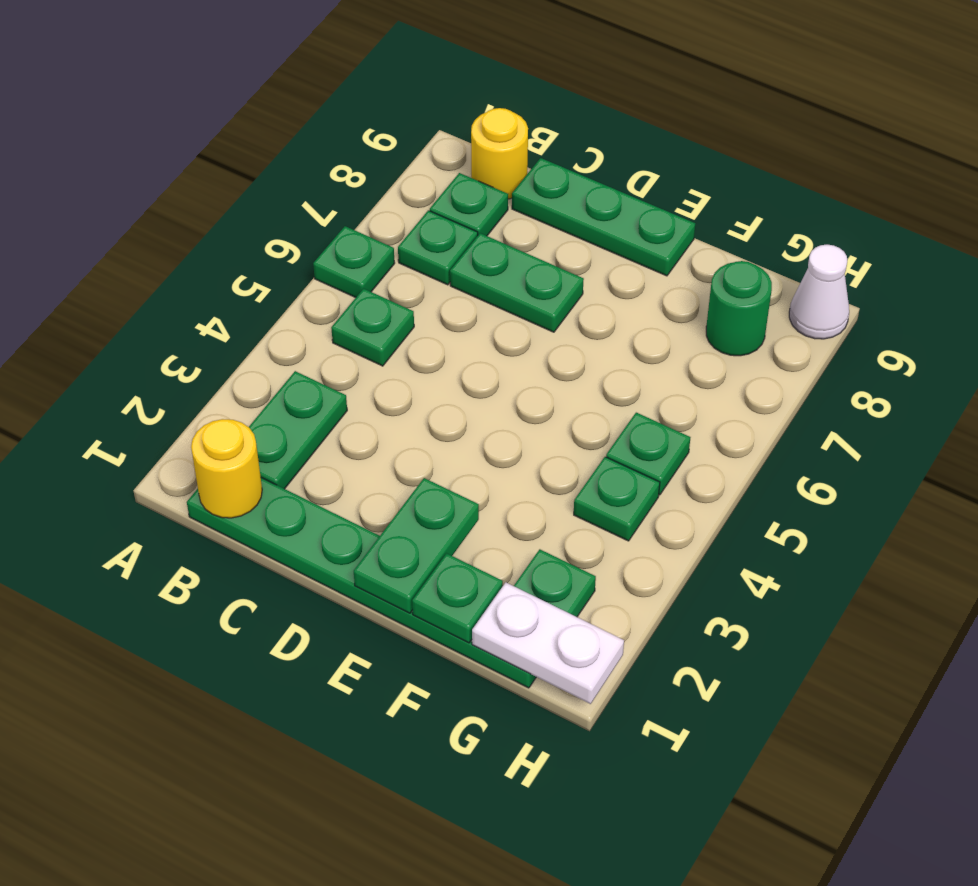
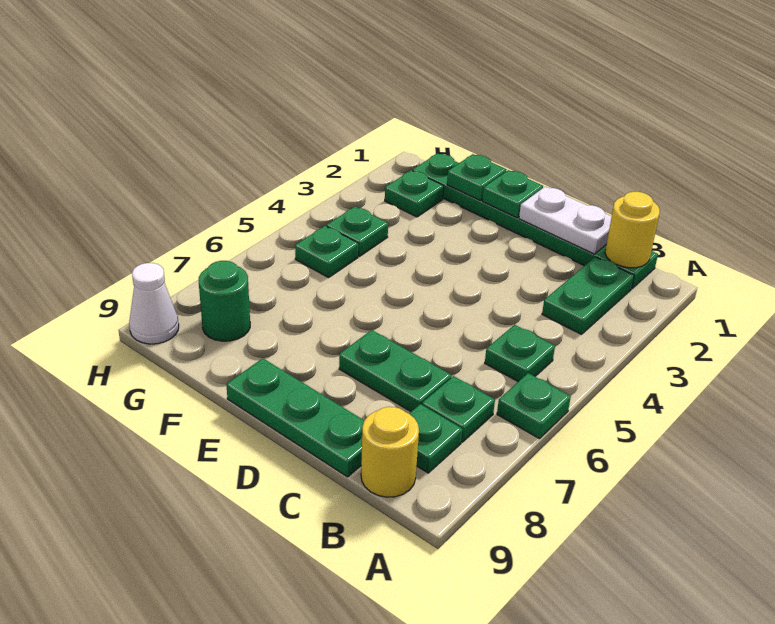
green plate E1:E2 level 2 -> green plate E1 level 2
white plate G1:H1 level 2 -> white plate C1:D1 level 2

